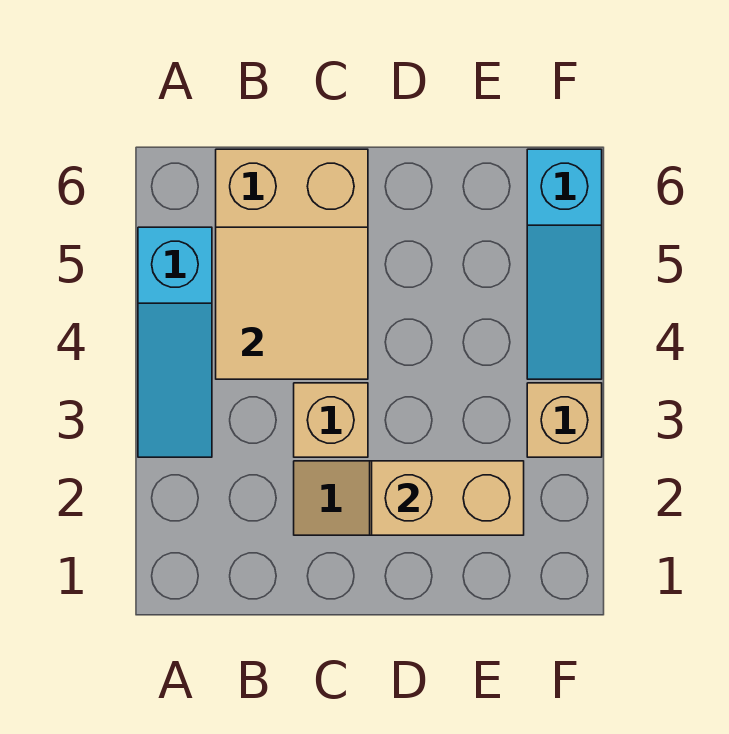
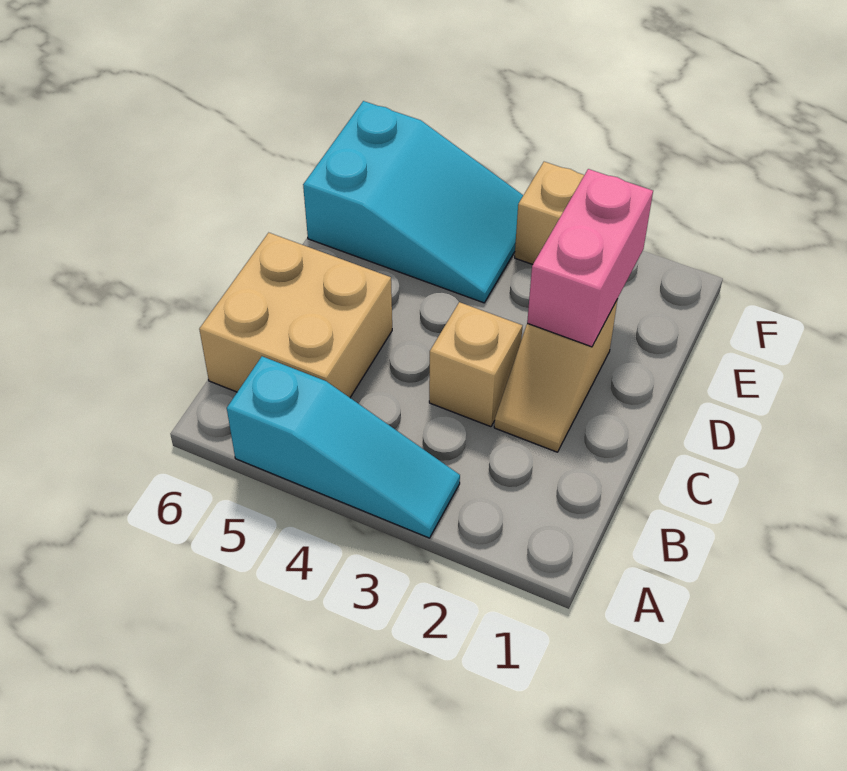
tan tile B4:C5 level 2 -> none
tan brick D2:E2 level 2 -> pink brick D2:E2 level 2
cyan slope F4:F6 level 1 top 6 -> cyan slope E4:F6 level 1 top 6

